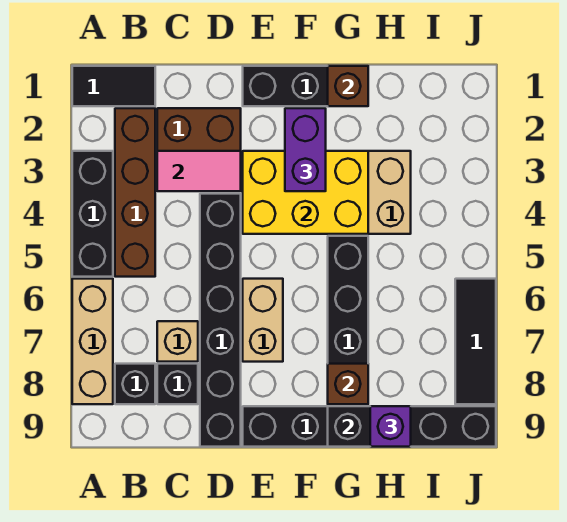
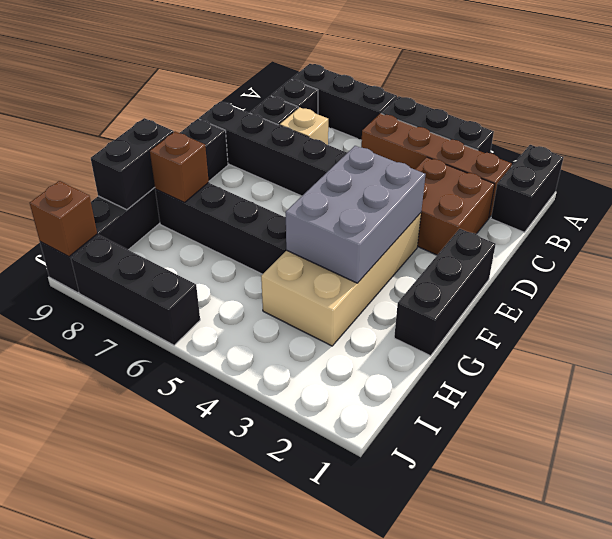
black tile A1:B1 level 1 -> black brick A1:B1 level 1
tan brick A6:A8 level 1 -> black brick A6:A8 level 1
pink tile C3:D3 level 2 -> none
yellow brick E3:G4 level 2 -> grey brick E3:G4 level 2
tan brick E6:E7 level 1 -> none
purple brick F2:F3 level 3 -> none
brown brick G1 level 2 -> brown brick J9 level 2
purple brick H9 level 3 -> none
black tile J6:J8 level 1 -> black brick J6:J8 level 1

